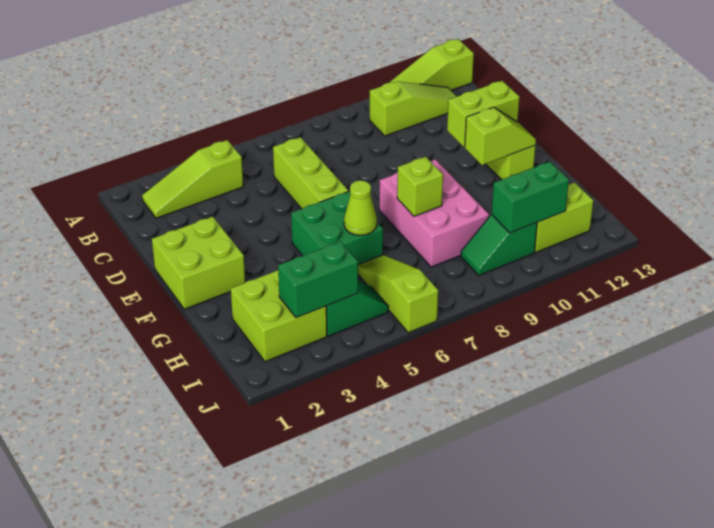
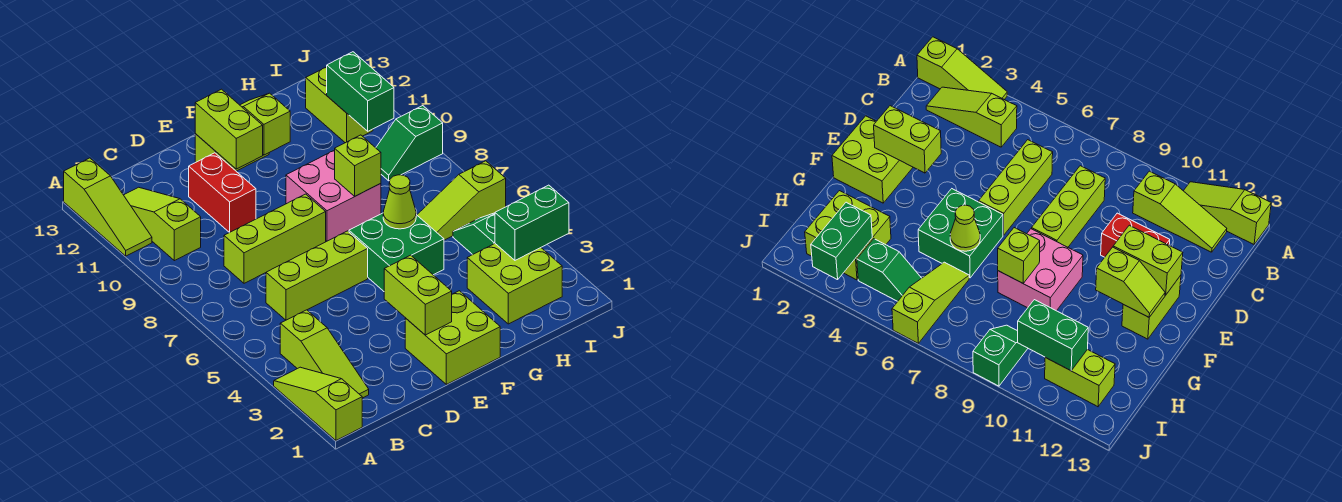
none -> lime slope A1:A3 level 1 top 1
none -> lime brick C8:E8 level 1
none -> red brick D10:D11 level 1
none -> lime brick E2:E3 level 2
pink brick F8:H9 level 1 -> pink brick F8:G9 level 1
green brick I3:I4 level 2 -> green brick I3:J3 level 2
green slope I9:I10 level 1 top 10 -> green slope I9:J9 level 1 top J

